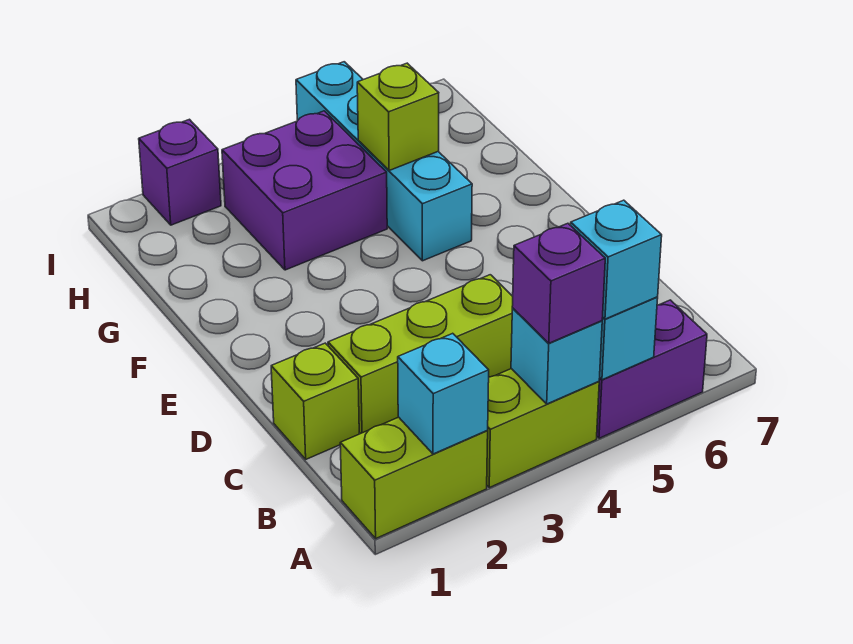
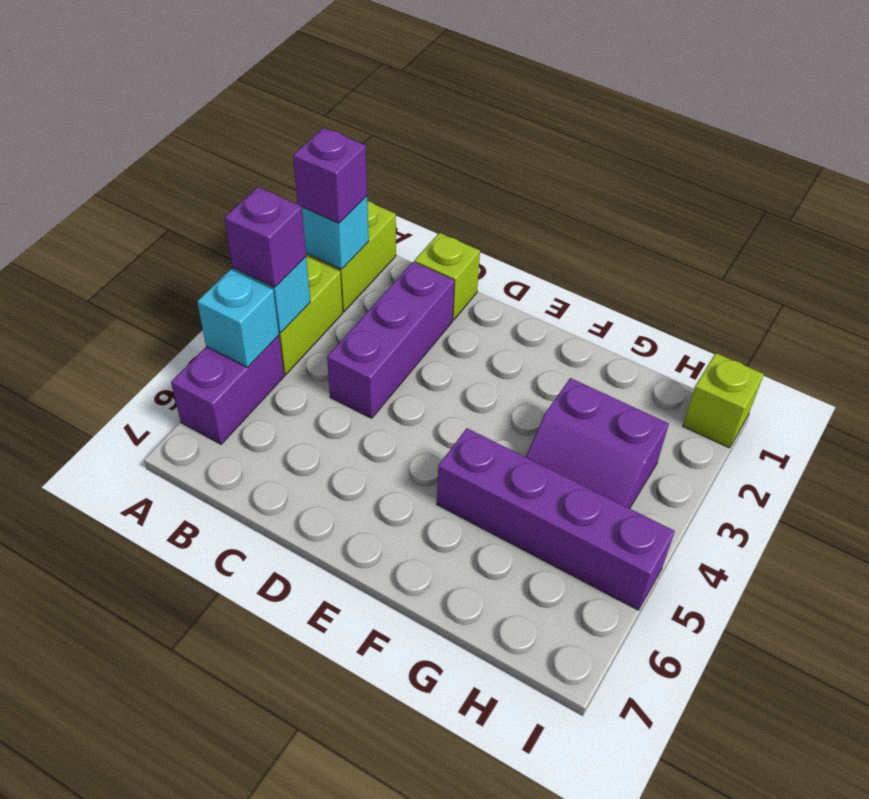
cyan brick A5 level 3 -> none
lime brick C2:C4 level 1 -> purple brick C2:C4 level 1
cyan brick F5:I5 level 1 -> purple brick F5:I5 level 1
purple brick G3:H4 level 1 -> purple slope G3:H4 level 1 top 3
lime brick G5 level 2 -> lime brick I1 level 1
purple brick I2 level 1 -> purple brick A2 level 3

